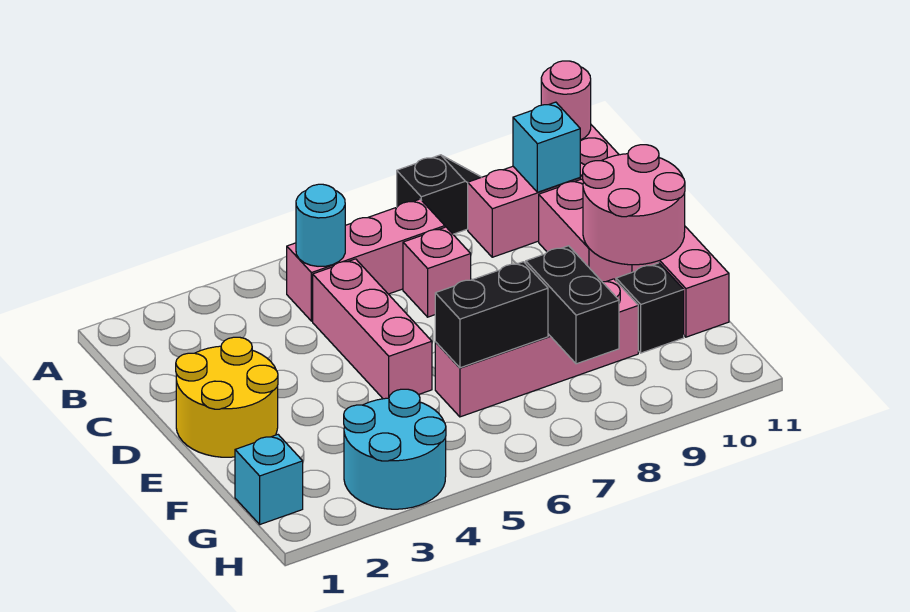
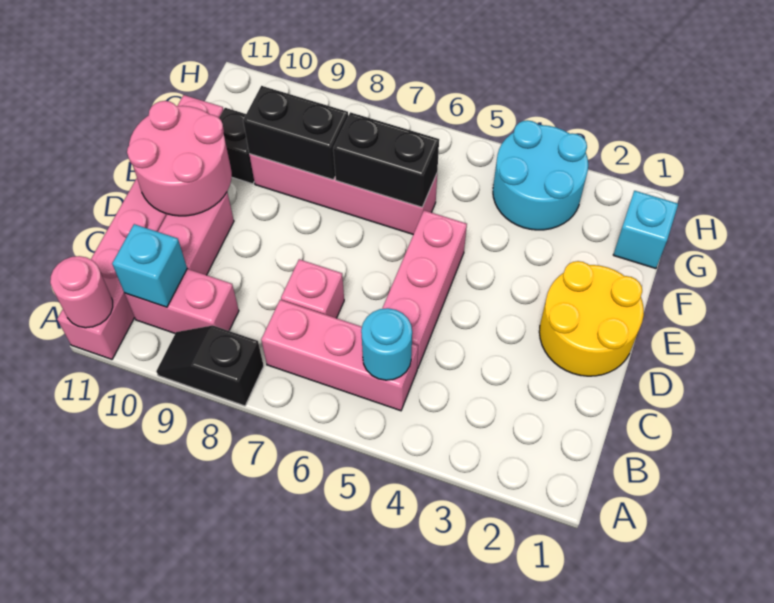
black brick F8:G8 level 2 -> black brick F8:F9 level 2

